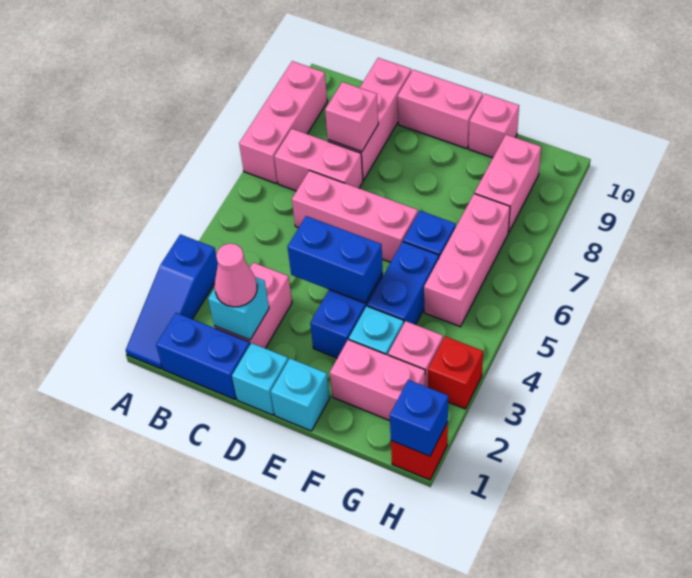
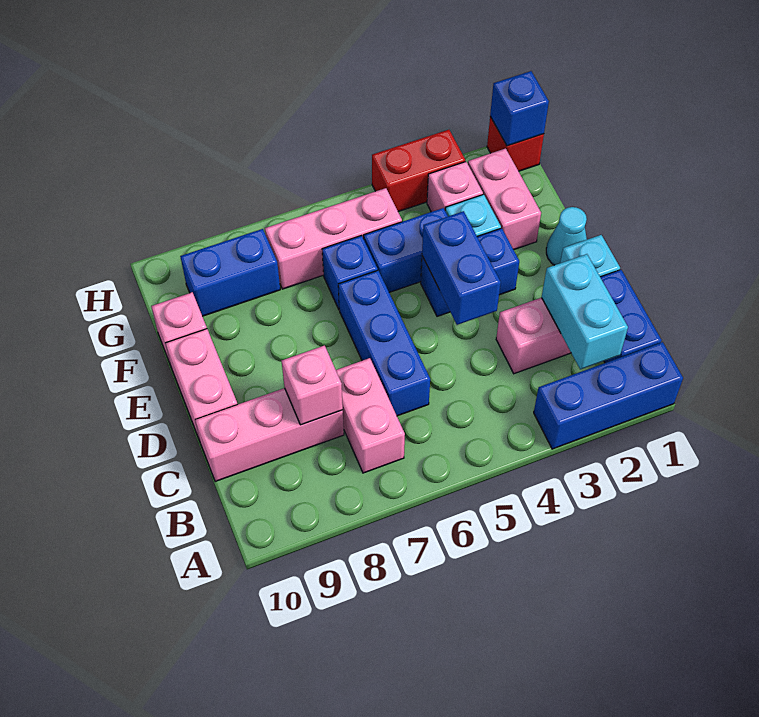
blue slope A1:A3 level 1 top 3 -> blue brick A1:A3 level 1
pink brick A7:A9 level 1 -> none
cyan brick C2 level 2 -> cyan brick B2:C2 level 2
pink cone C2 level 3 -> none
pink brick C6:E6 level 1 -> blue brick C6:E6 level 1
cyan brick E1 level 1 -> cyan cone E1 level 1
pink brick G8:G9 level 1 -> blue brick G8:G9 level 1
red brick H3 level 1 -> red brick H3:H4 level 1

